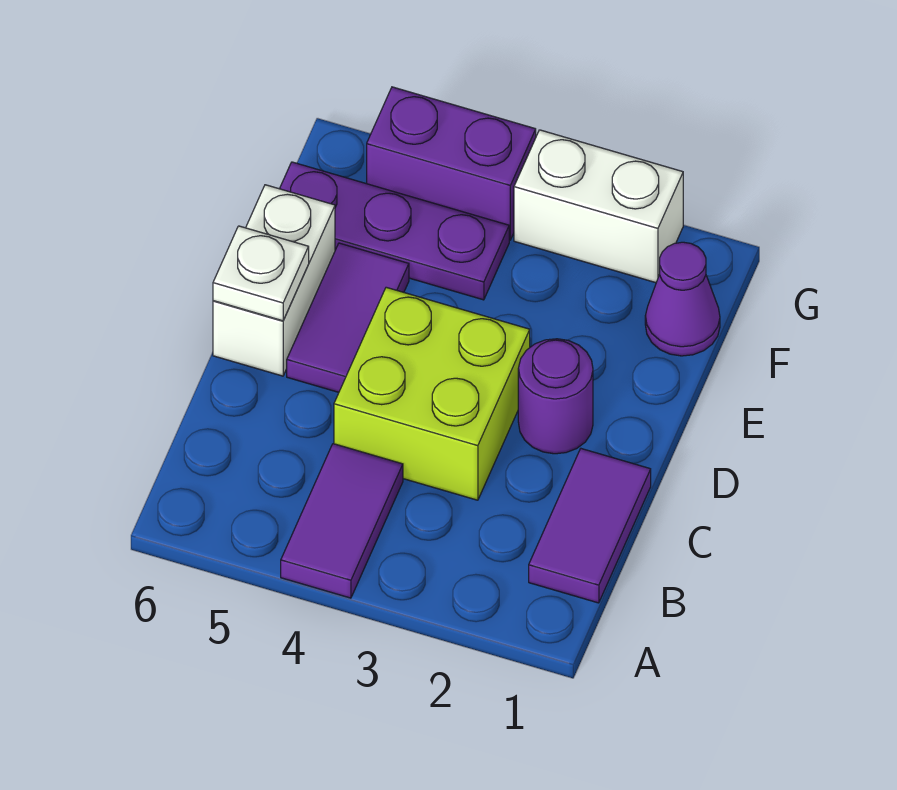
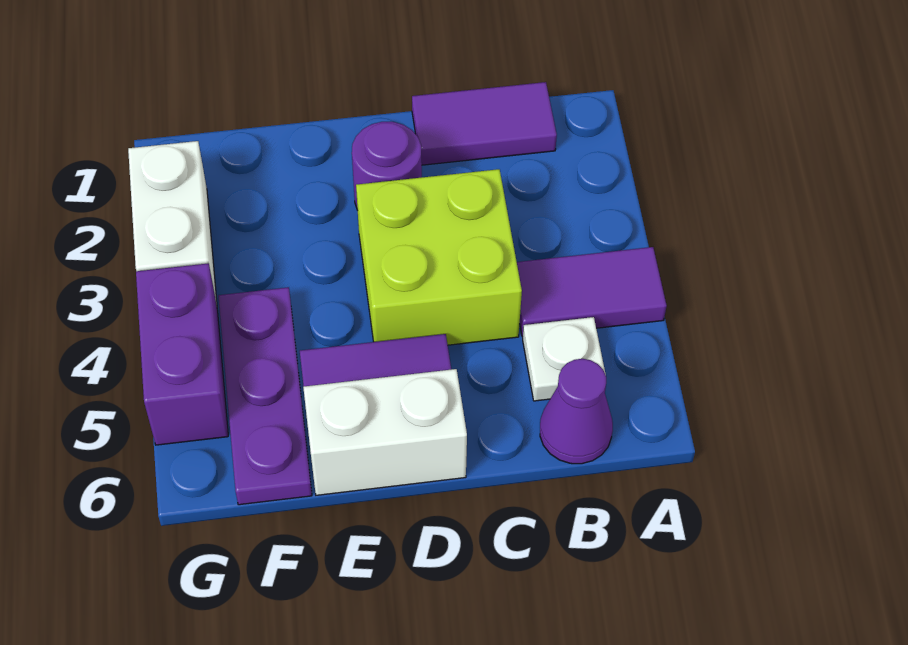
white plate D6 level 2 -> white plate B5 level 1
purple cone F1 level 1 -> purple cone B6 level 1

